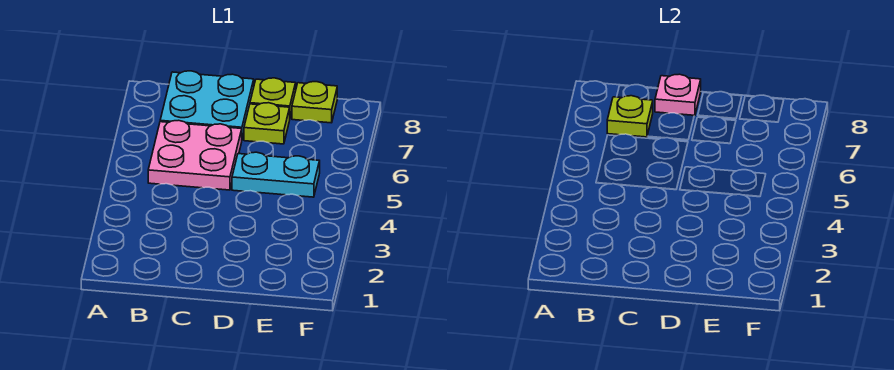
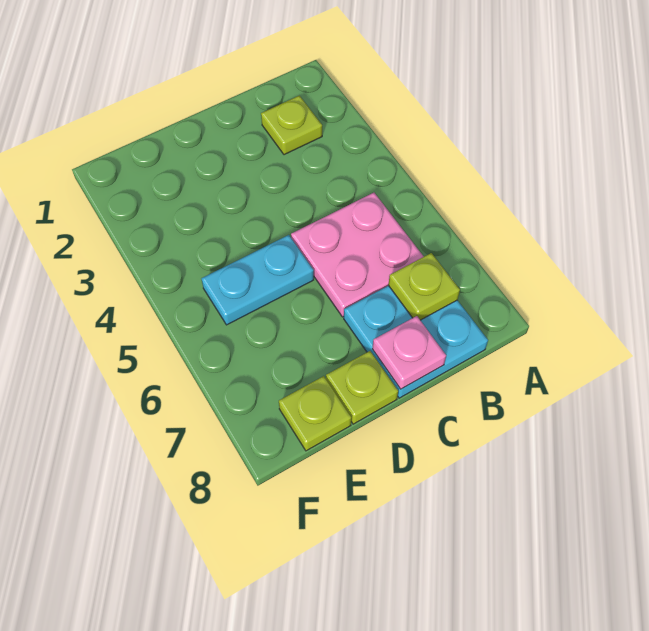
lime plate D7 level 1 -> lime plate B2 level 1

